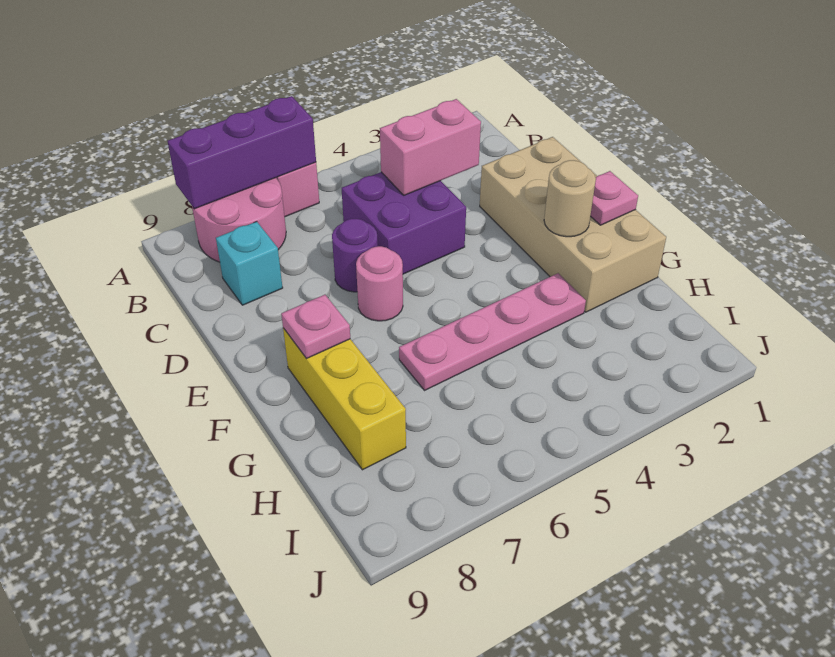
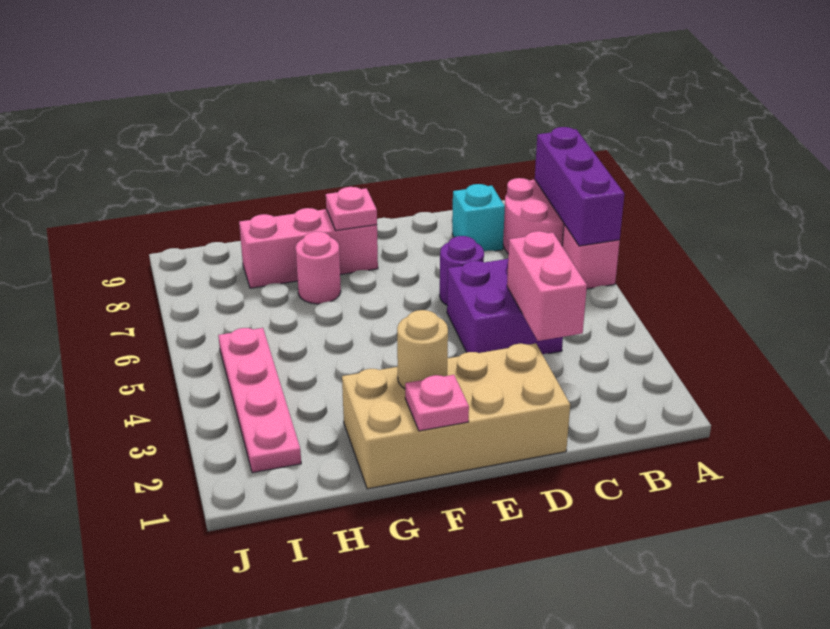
pink round brick E6 level 1 -> pink round brick G7 level 1
yellow brick F8:H8 level 1 -> pink brick F8:H8 level 1
pink plate G3:G6 level 1 -> pink plate I2:I5 level 1

